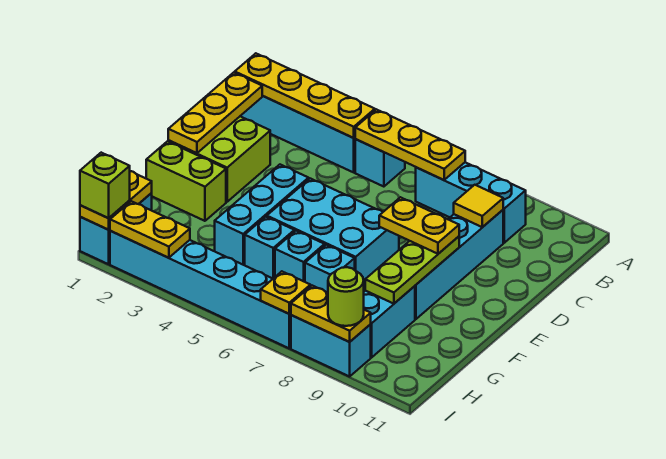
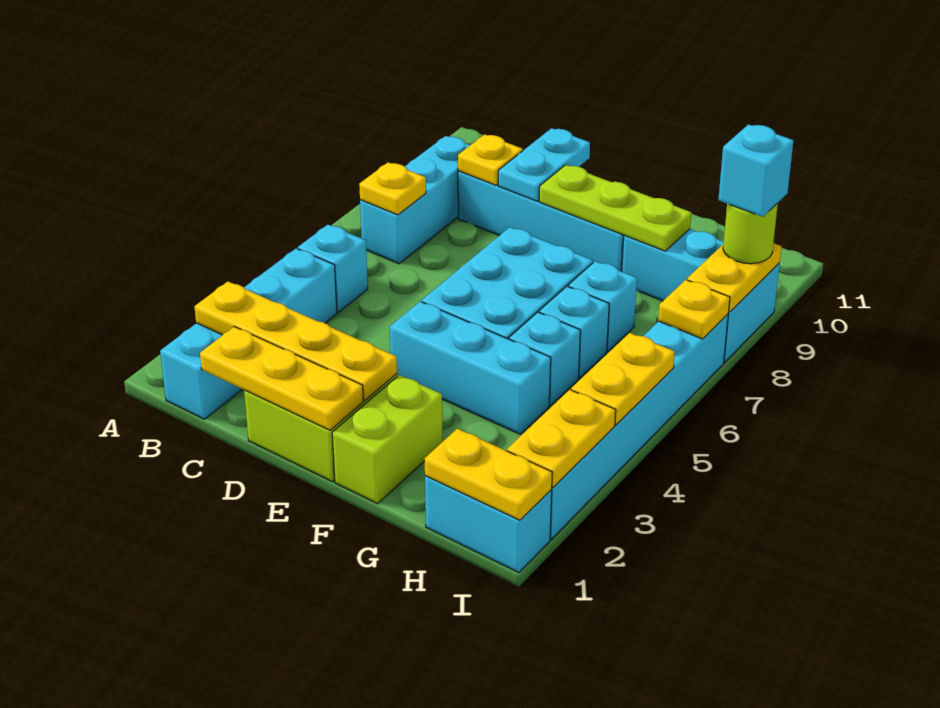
yellow plate B1:B4 level 2 -> yellow plate B2:E2 level 2
yellow plate B5:B7 level 2 -> yellow plate B7 level 2
yellow tile C9 level 2 -> yellow plate C9 level 2
none -> cyan plate D9:D10 level 2
yellow plate E8:E9 level 3 -> yellow plate I4:I5 level 2
lime brick I1 level 3 -> none
none -> cyan brick I9 level 4

